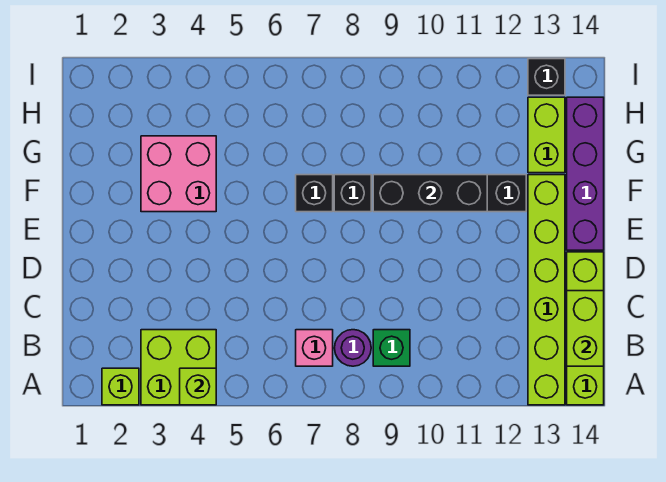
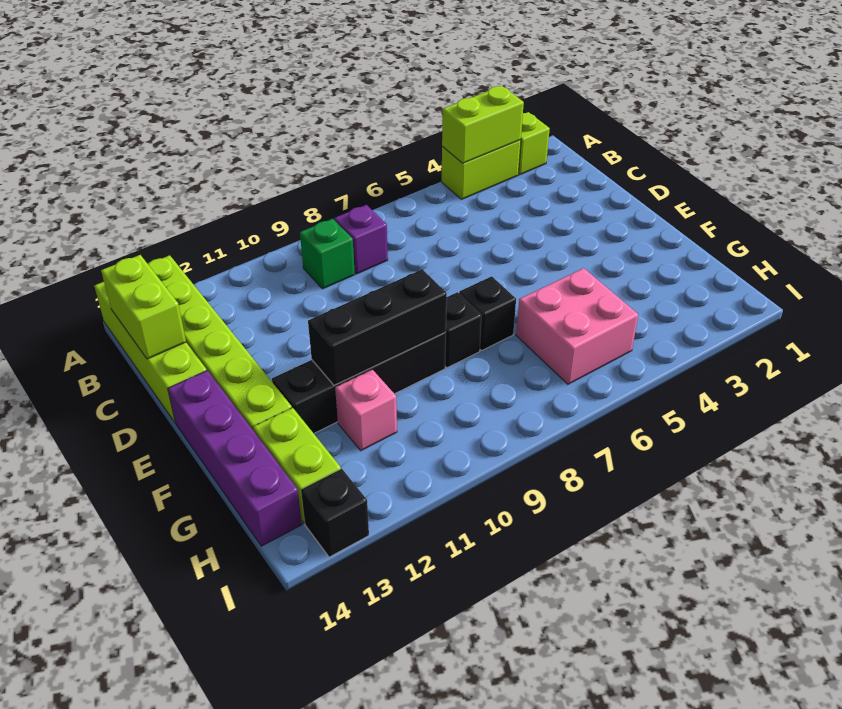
lime brick A3:B4 level 1 -> lime brick A3:A4 level 1
lime brick A4 level 2 -> lime brick A3:A4 level 2
pink brick B7 level 1 -> pink brick G11 level 1
purple round brick B8 level 1 -> purple brick B8 level 1
pink brick F3:G4 level 1 -> pink brick G5:H6 level 1

